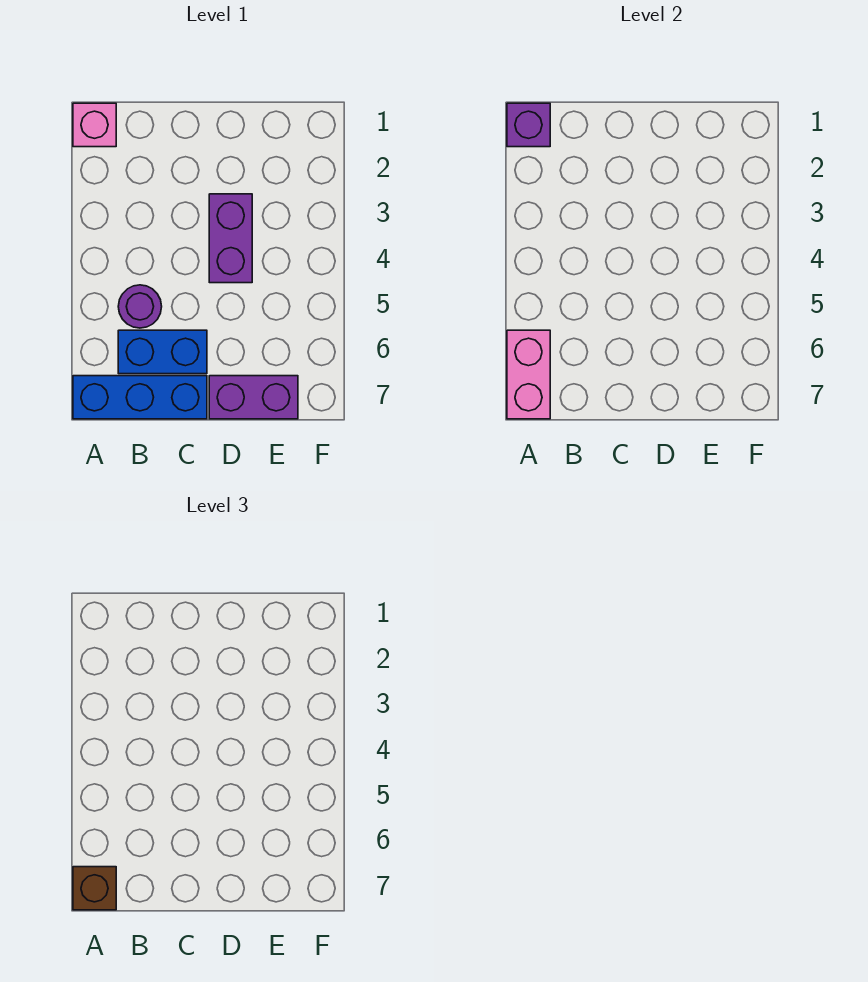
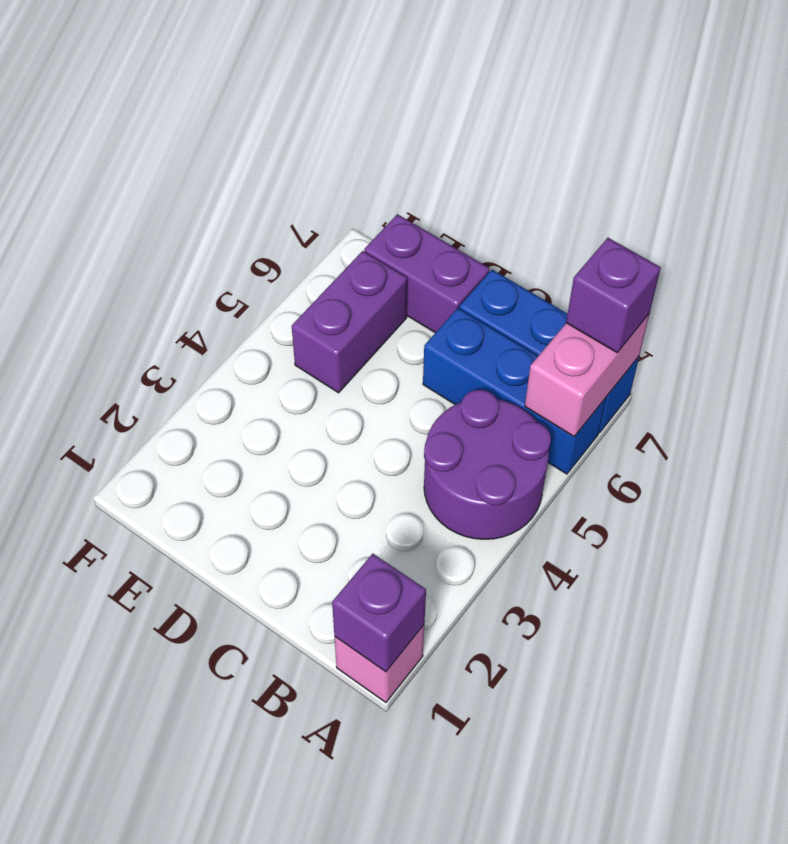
brown brick A7 level 3 -> purple brick A7 level 3
purple round brick B5 level 1 -> purple round brick A4:B5 level 1
blue brick B6:C6 level 1 -> blue brick A6:C6 level 1
purple brick D3:D4 level 1 -> purple brick E5:E6 level 1

